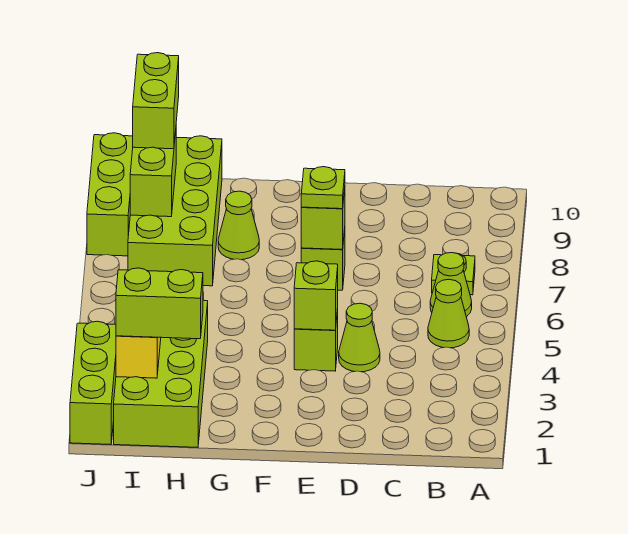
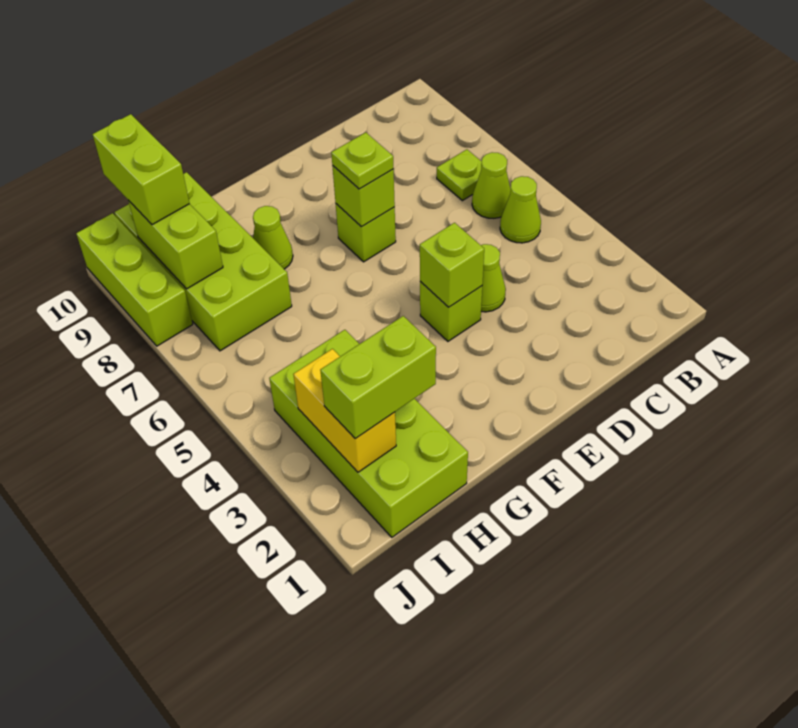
lime brick J1:J3 level 1 -> none

